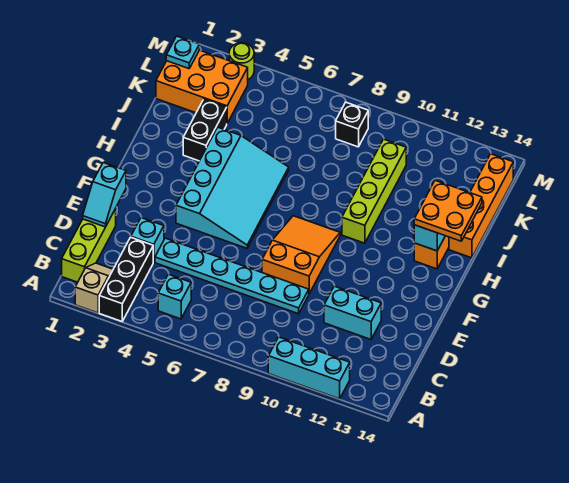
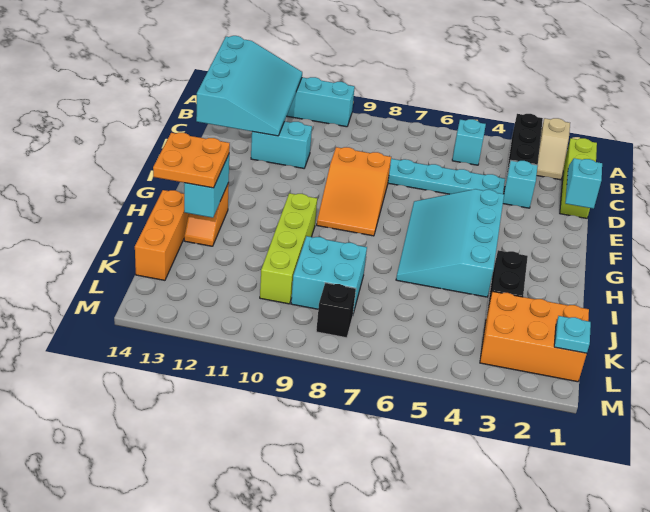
none -> cyan slope A12:D14 level 2 top 14
orange brick I14:L14 level 1 -> orange brick I14:K14 level 1
none -> cyan brick J8:K9 level 1
lime round brick M3 level 1 -> none

